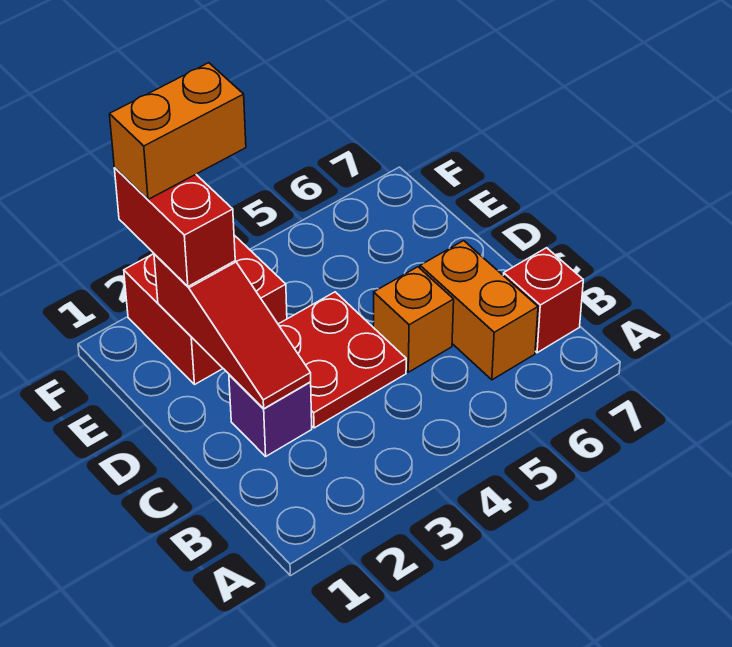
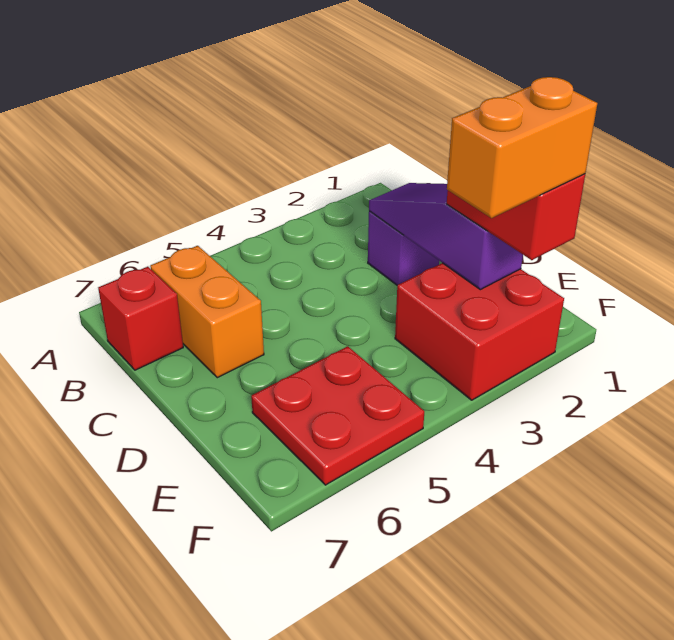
red slope C2:E2 level 2 top E -> purple slope C2:E2 level 2 top E
red plate C3:D4 level 1 -> red plate E5:F6 level 1
orange brick C5 level 1 -> none

